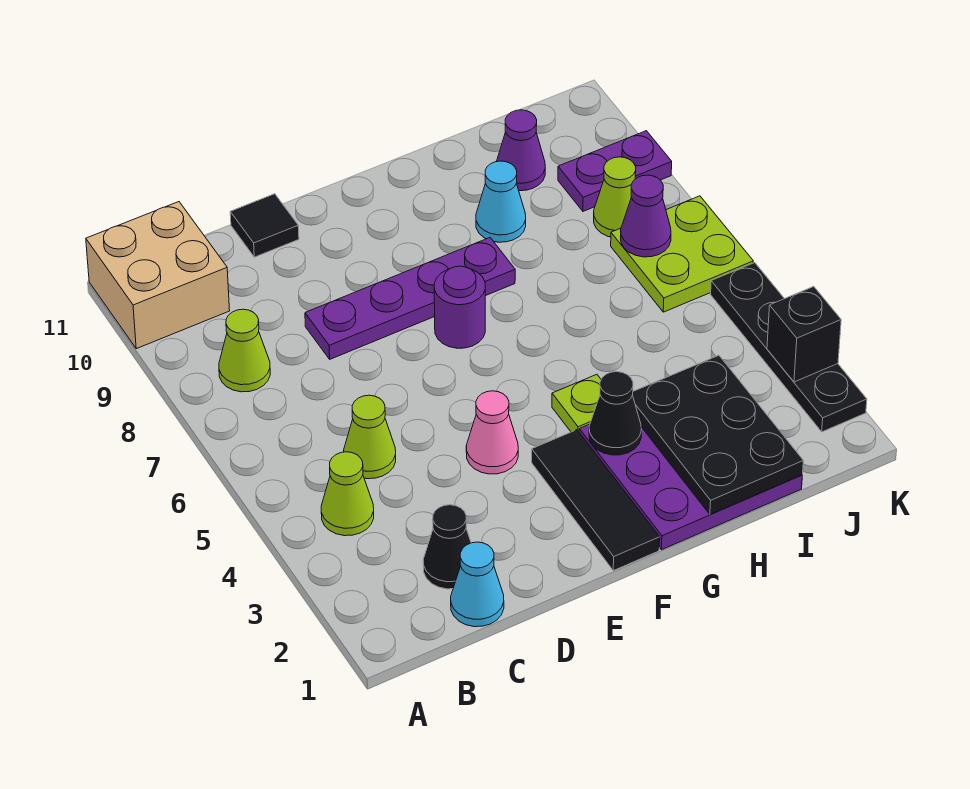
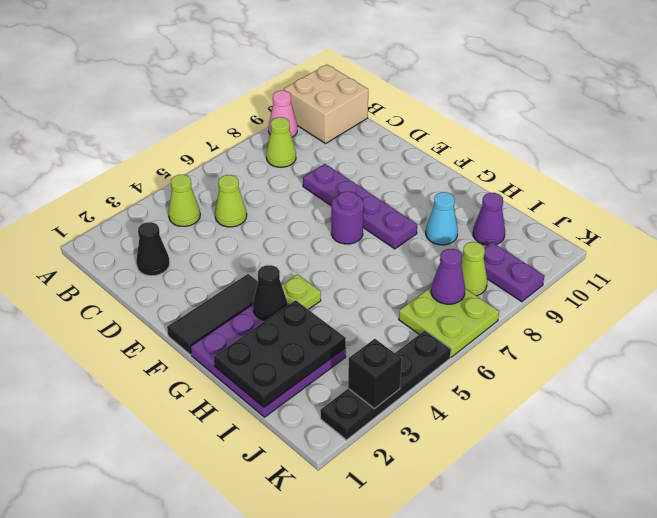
cyan cone C1 level 1 -> none
black tile D11 level 1 -> none
pink cone E4 level 1 -> pink cone A9 level 1

